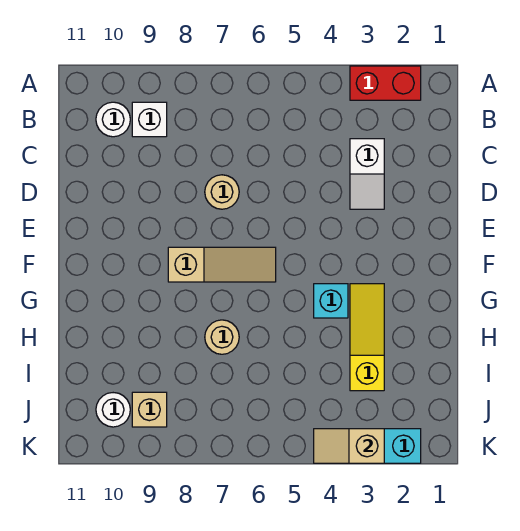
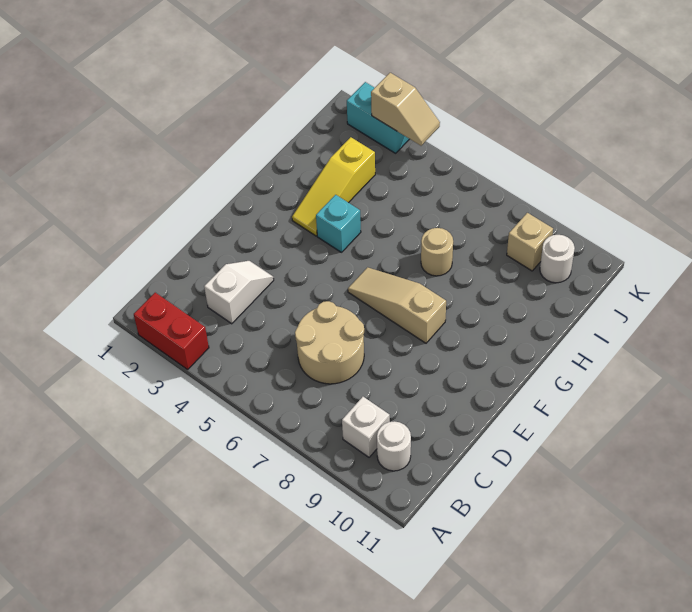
tan round brick D7 level 1 -> tan round brick C6:D7 level 1

